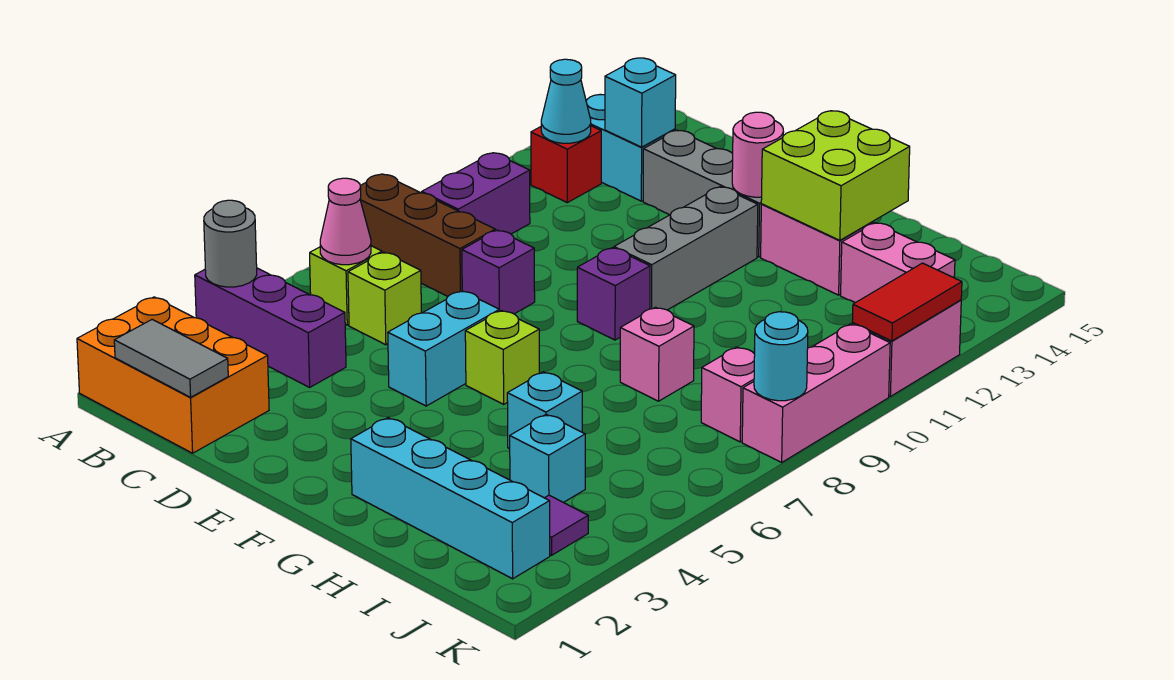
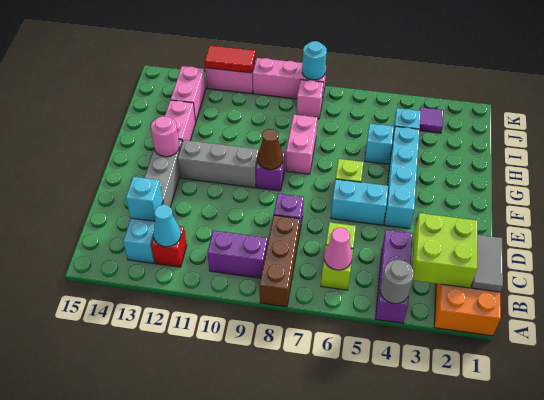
none -> brown cone F9 level 2
cyan brick G2:J2 level 1 -> cyan brick E4:H4 level 1
lime brick G13:H14 level 2 -> lime brick B2:C3 level 2
pink brick H8 level 1 -> pink brick G8:H8 level 1

